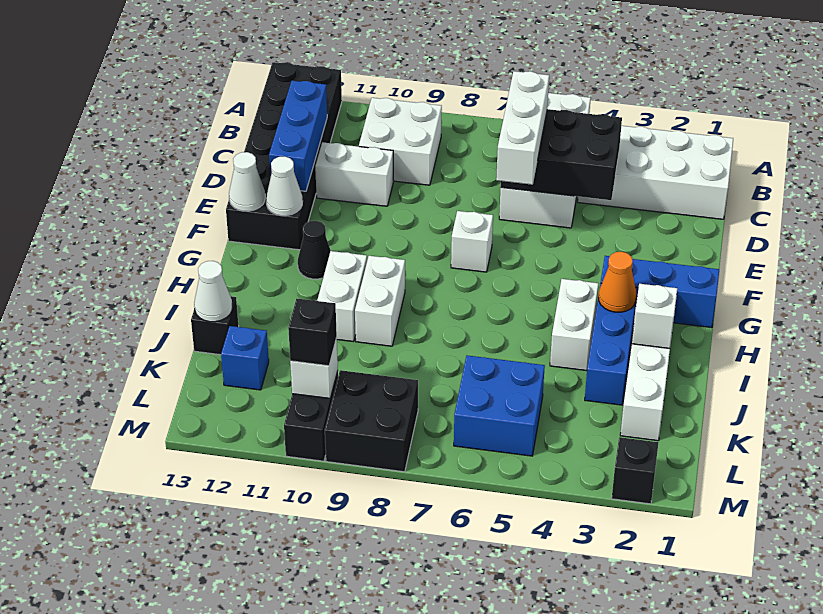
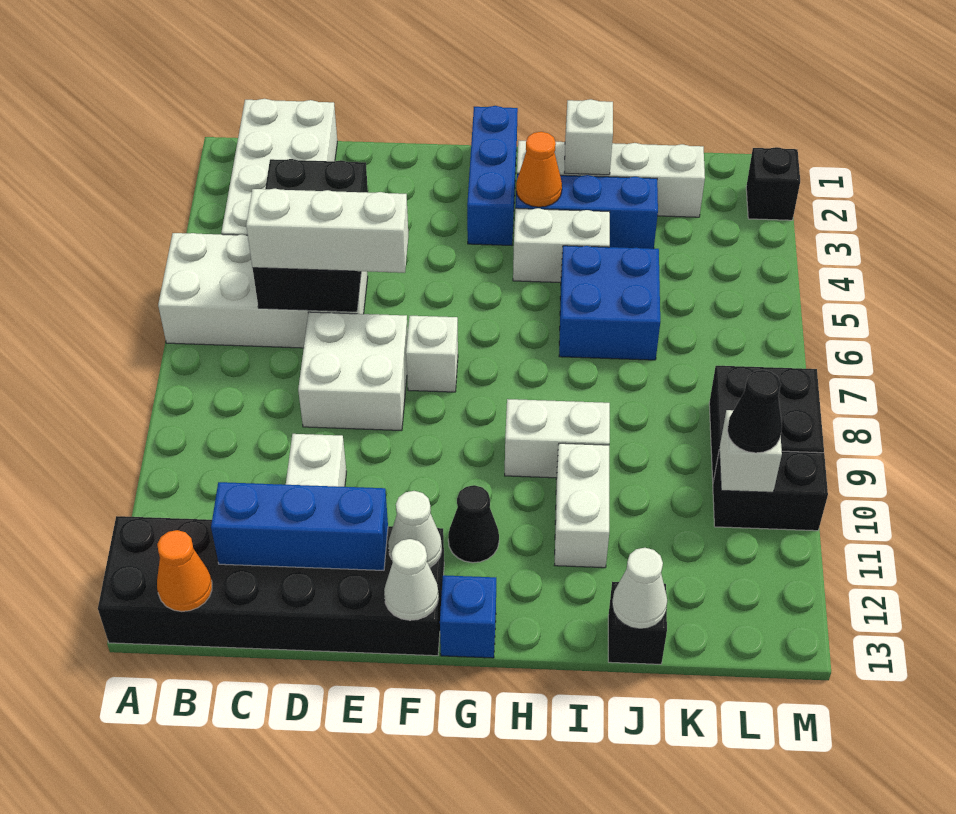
white brick B9:C10 level 1 -> white brick D7:E8 level 1
none -> orange cone B13 level 2
white brick H10:I10 level 1 -> white brick I10:I11 level 1
blue brick K5:L6 level 1 -> blue brick I5:J6 level 1
blue brick K12 level 1 -> blue brick G13 level 1
black brick L10 level 3 -> black cone L10 level 3

